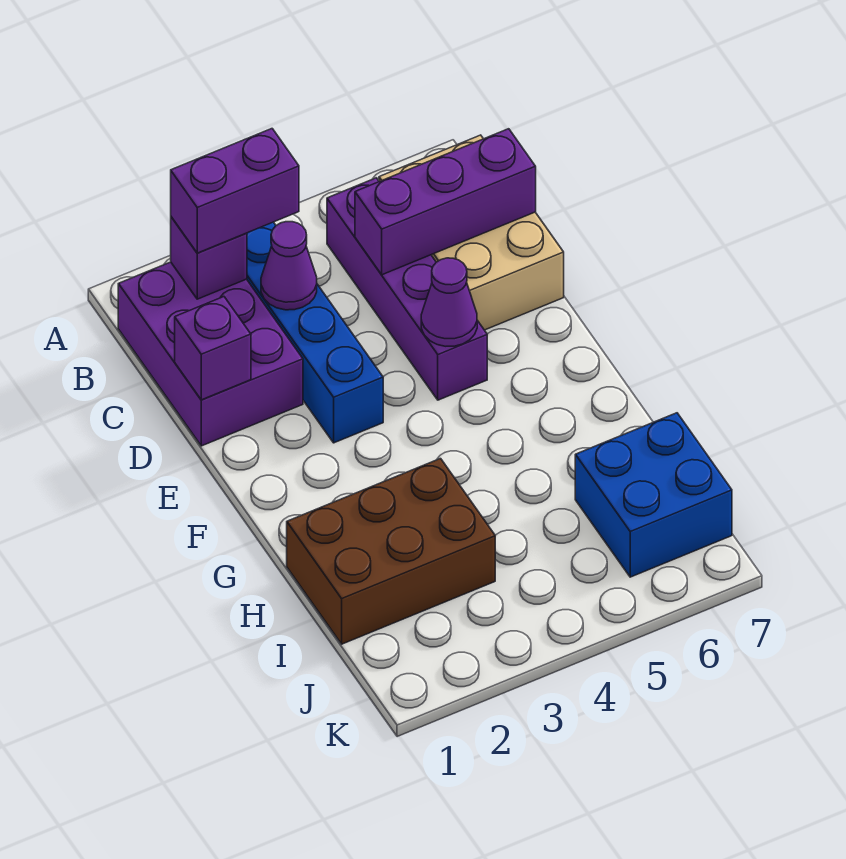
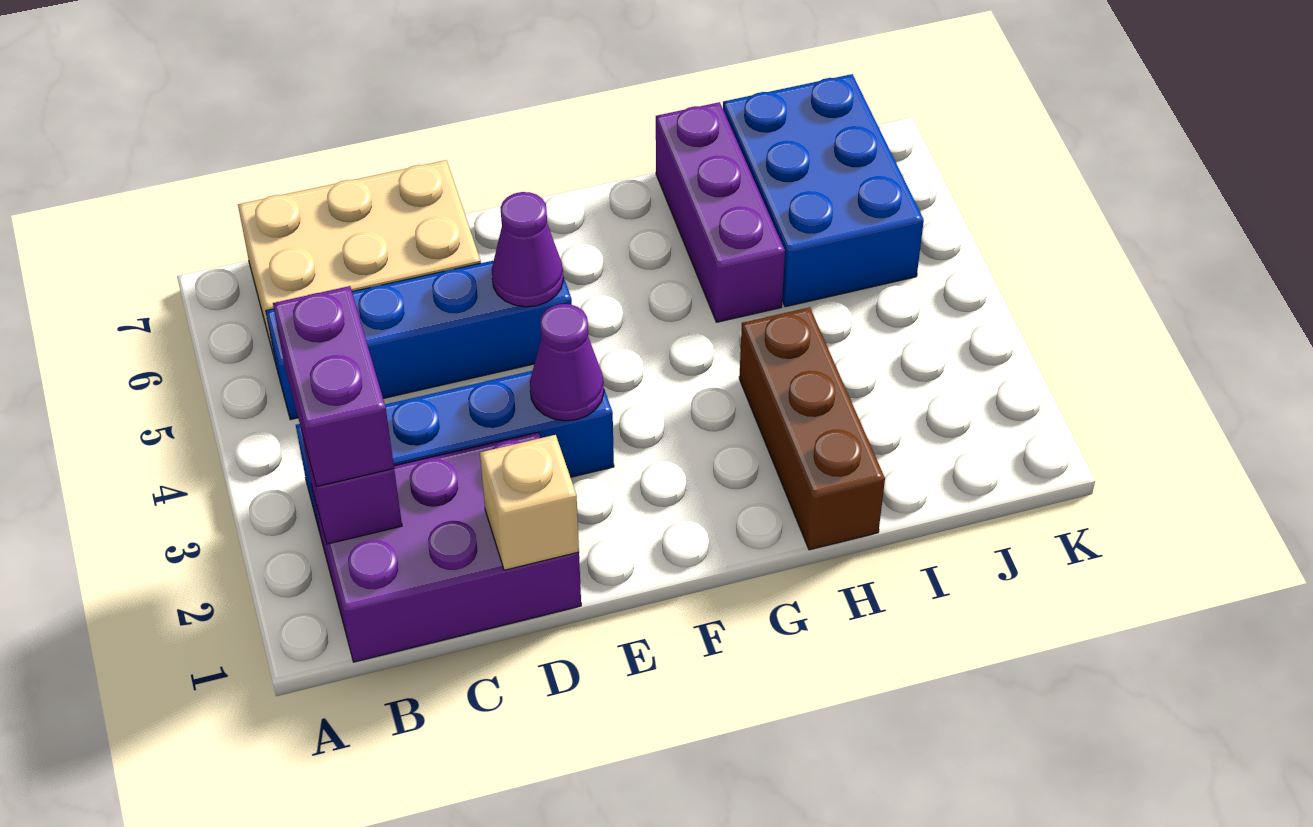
purple brick B5:E5 level 1 -> blue brick B5:E5 level 1
purple cone C3 level 2 -> purple cone E3 level 2
purple brick C5:C7 level 2 -> purple brick H5:H7 level 1
purple brick D1 level 2 -> tan brick D1 level 2
brown brick H1:I3 level 1 -> brown brick H1:H3 level 1
blue brick I6:J7 level 1 -> blue brick I5:J7 level 1

